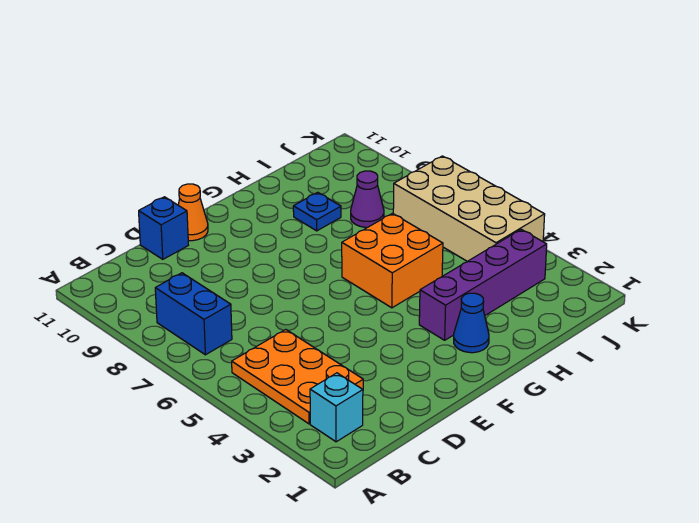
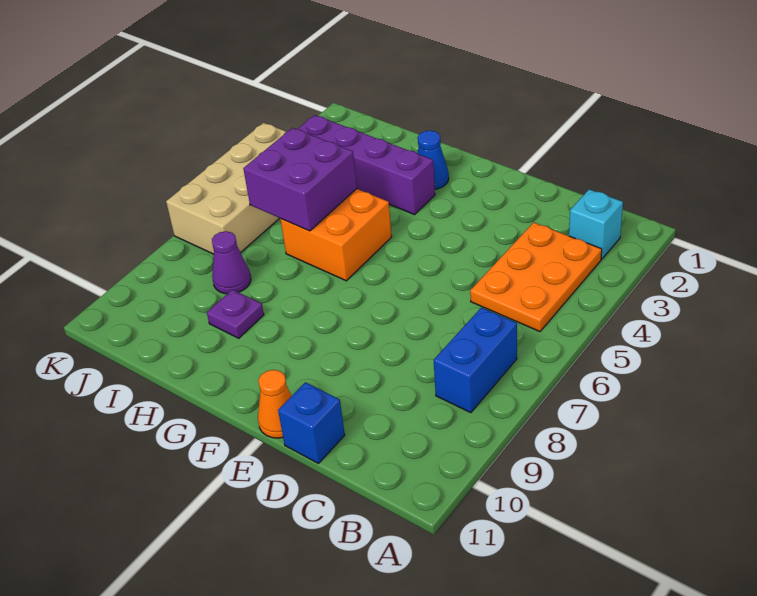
none -> purple brick H5:I6 level 2
blue plate H9 level 1 -> purple plate H9 level 1

